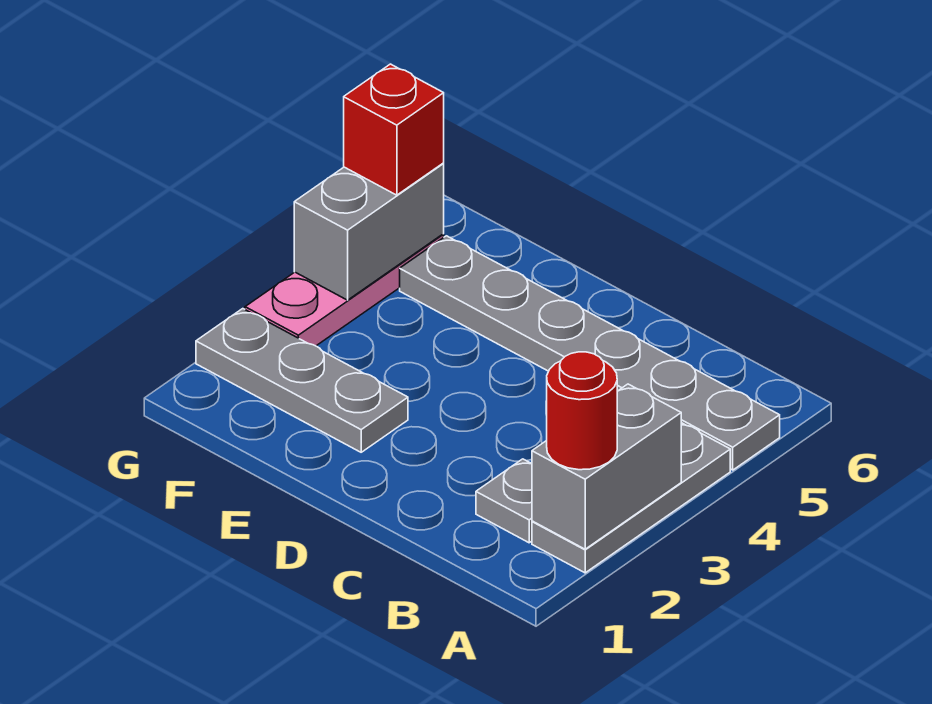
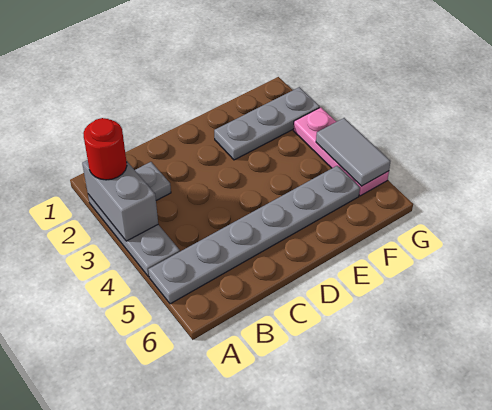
grey brick G4:G5 level 2 -> grey tile G4:G5 level 2
red brick G5 level 3 -> none

